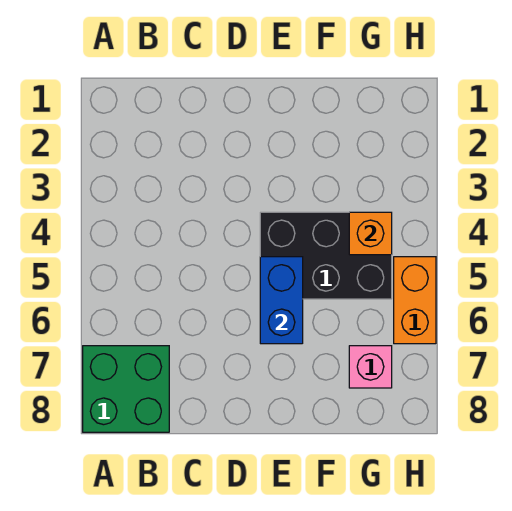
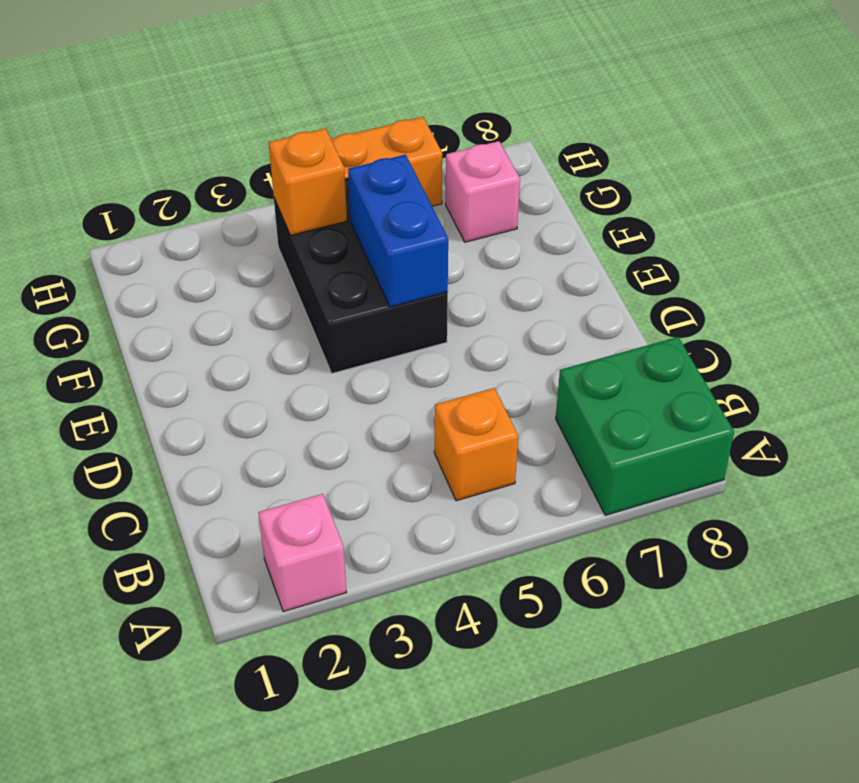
none -> pink brick A2 level 1
none -> orange brick B5 level 1
blue brick E5:E6 level 2 -> blue brick E5:F5 level 2

